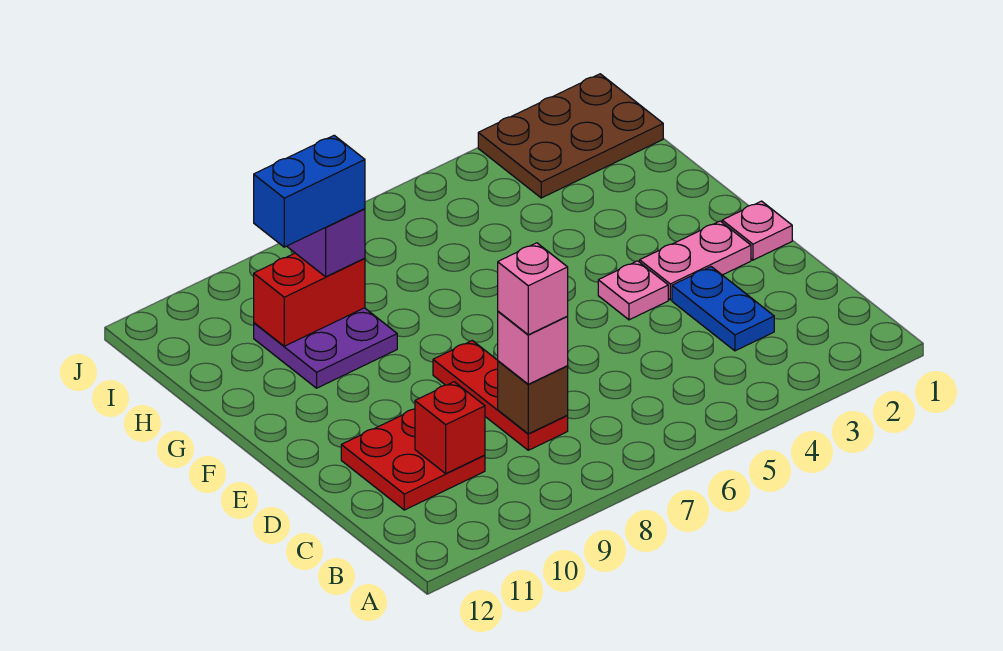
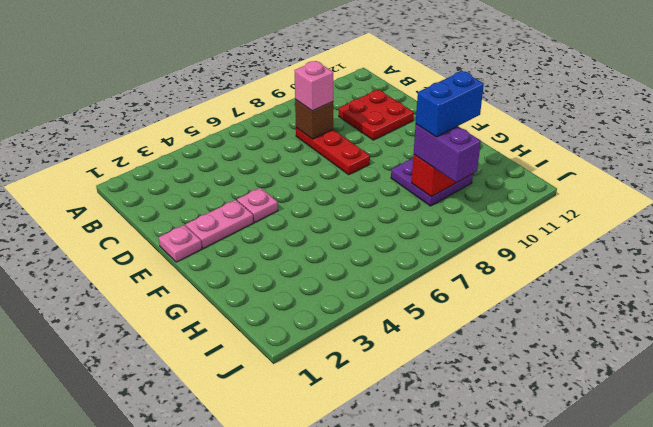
blue plate C3:D3 level 1 -> none
pink brick C8 level 4 -> none
red brick C10 level 2 -> none
brown plate I1:J3 level 1 -> none

